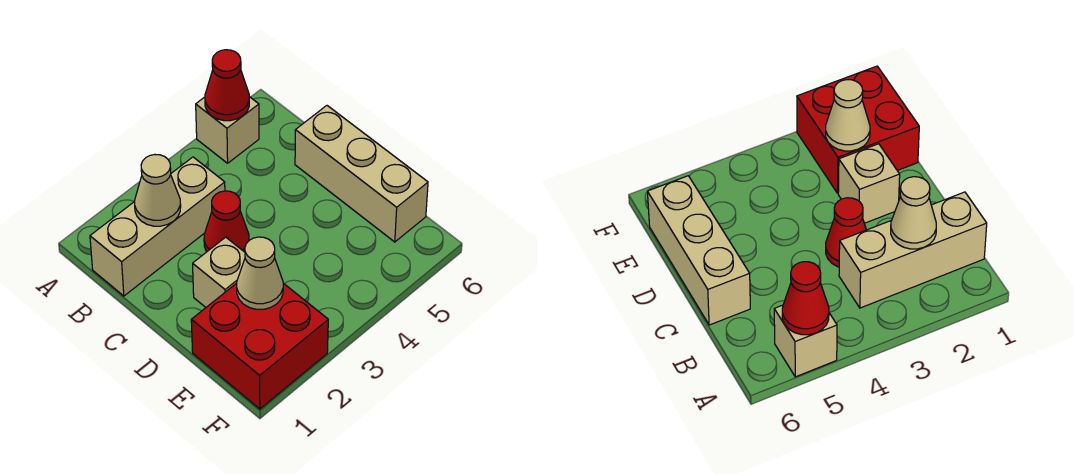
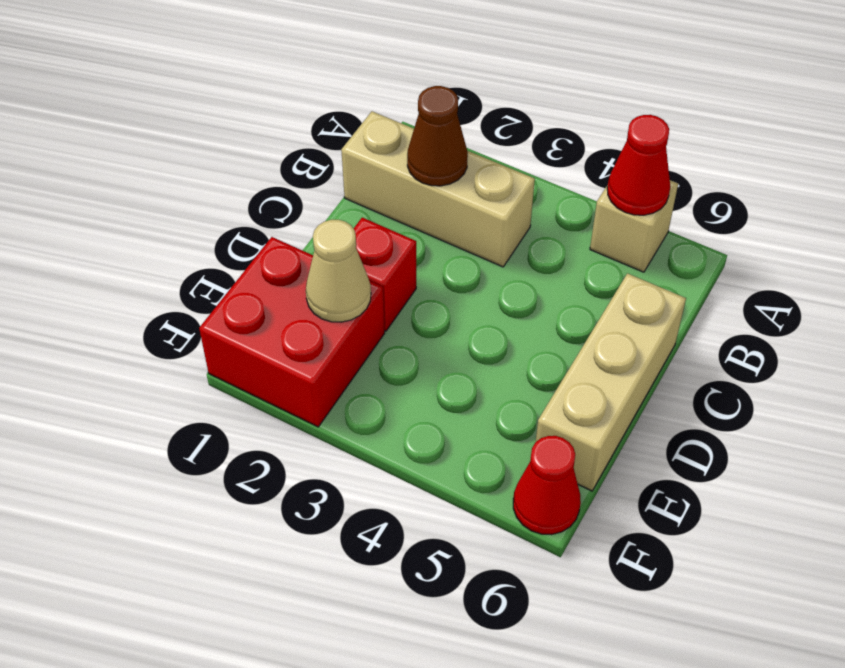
tan cone B2 level 2 -> brown cone B2 level 2
red cone C3 level 1 -> red cone F6 level 1
tan brick D2 level 1 -> red brick D2 level 1

